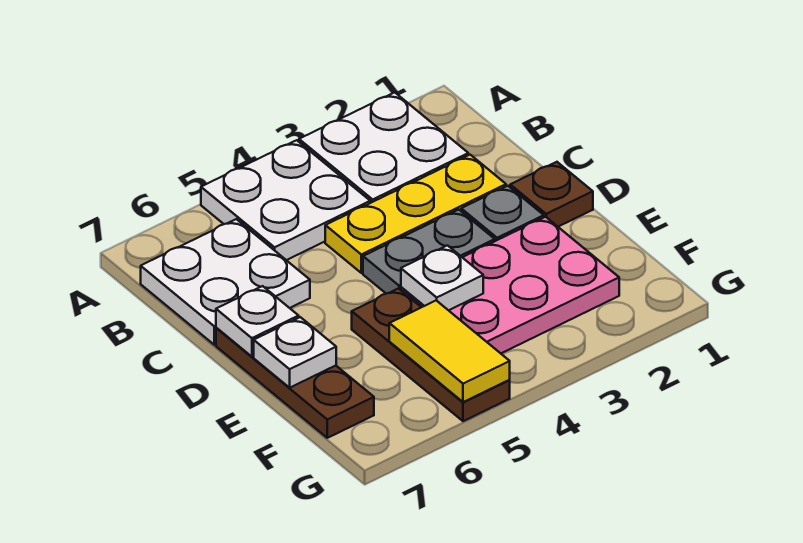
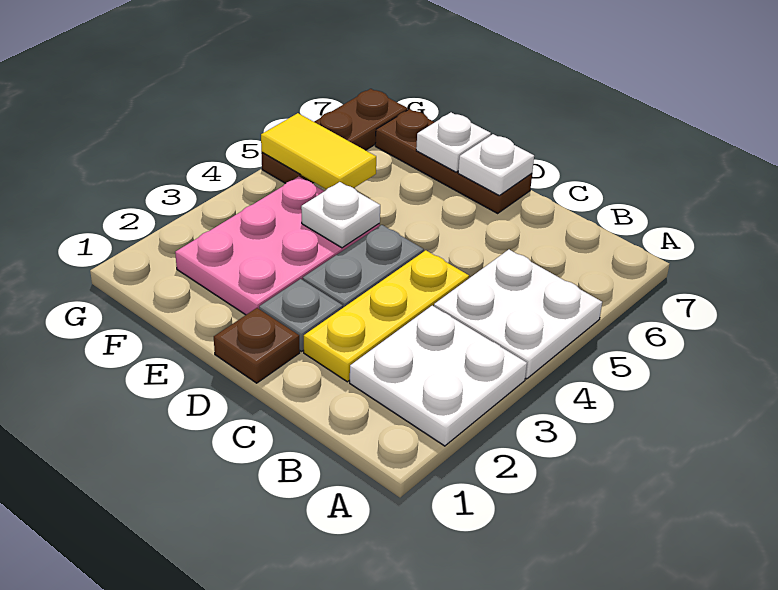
white plate B6:C7 level 1 -> none
brown plate E5:G5 level 1 -> brown plate G5:G7 level 1

